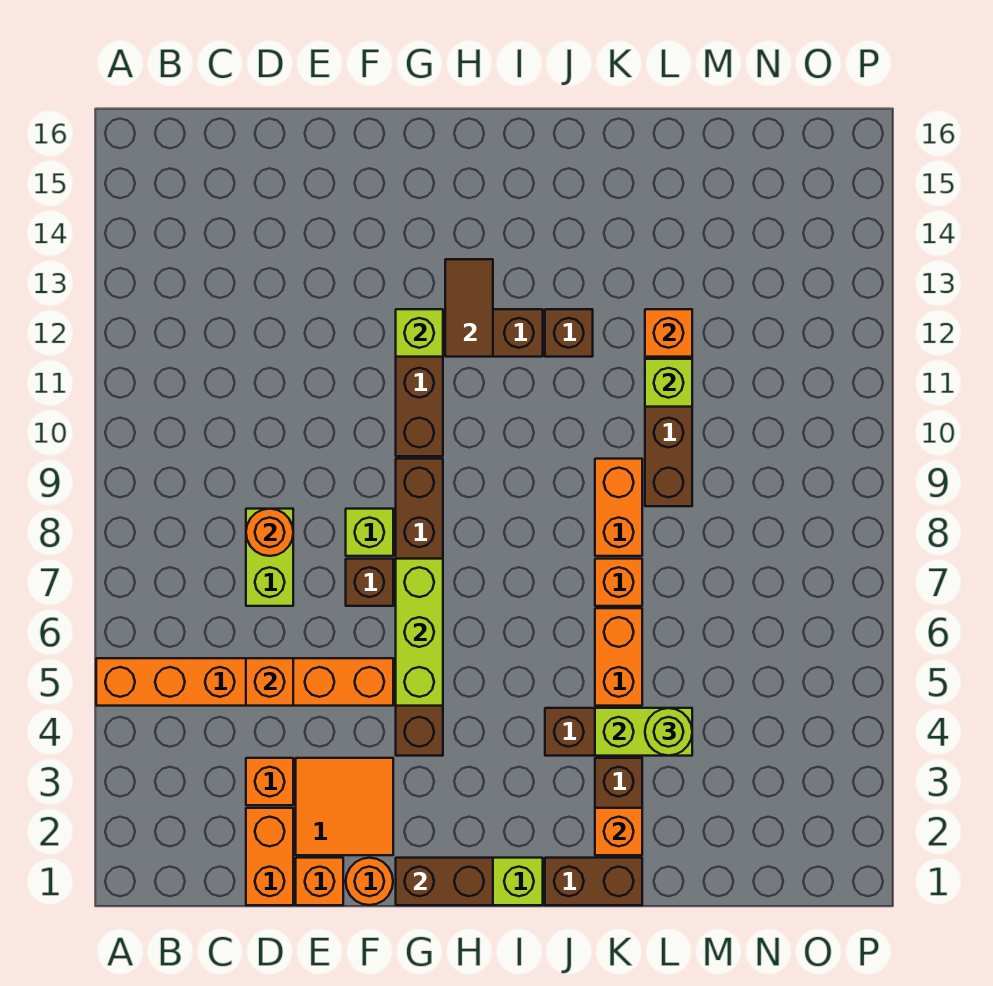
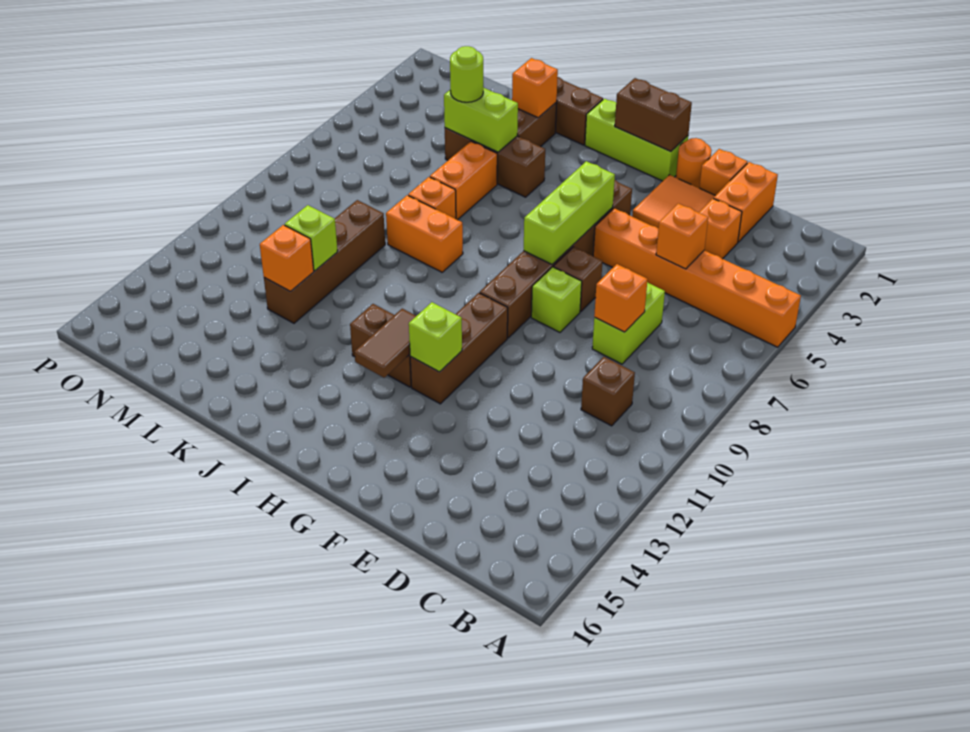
orange round brick D8 level 2 -> orange brick D8 level 2
brown brick J12 level 1 -> brown brick C10 level 1
orange brick K8:K9 level 1 -> orange brick J8:K8 level 1

